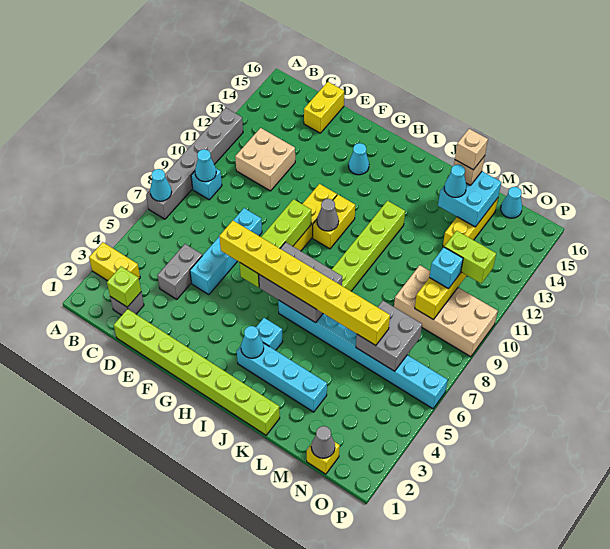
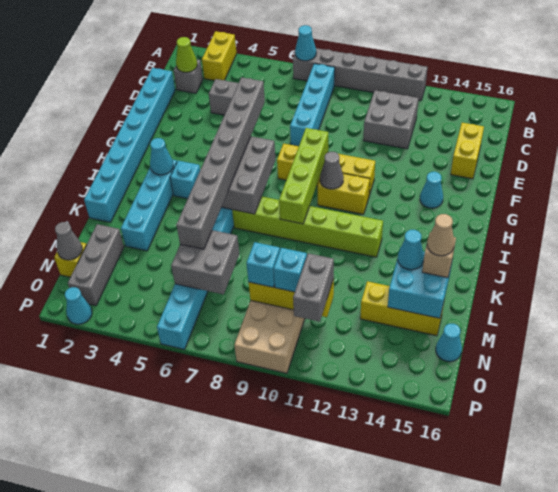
cyan brick B9 level 1 -> cyan brick N9 level 3
cyan cone B9 level 2 -> cyan cone P2 level 1
lime brick C2 level 2 -> lime cone C2 level 2
tan brick C11:D12 level 1 -> grey brick C11:D12 level 1
lime brick D1:K1 level 1 -> cyan brick D1:K1 level 1
yellow brick D15:D16 level 1 -> yellow brick D15:E15 level 1
cyan brick E5:E8 level 1 -> cyan brick B8:E8 level 1
yellow brick F6:M6 level 3 -> grey brick F6:M6 level 3
lime brick G6:G9 level 2 -> lime brick G9:J9 level 2
tan brick L15 level 4 -> tan cone L15 level 4
none -> grey brick M2:O2 level 1
lime brick N11:O11 level 3 -> grey brick N11:O11 level 3

